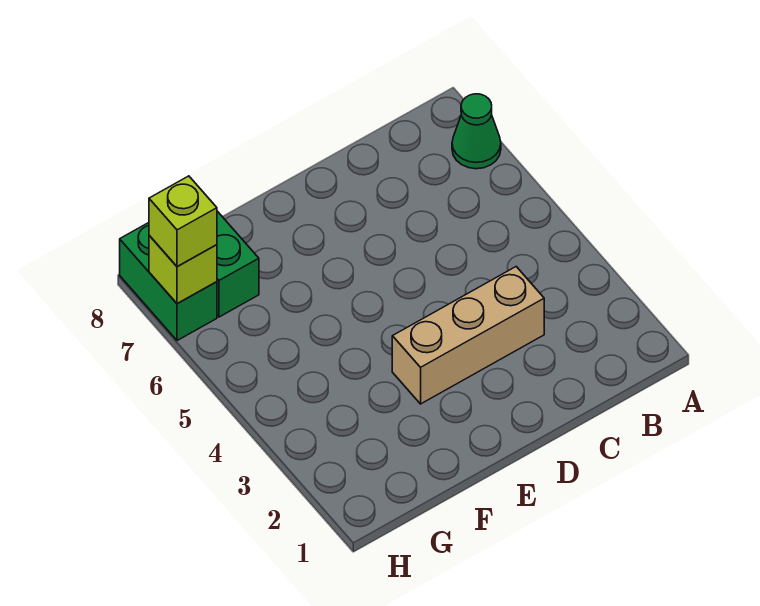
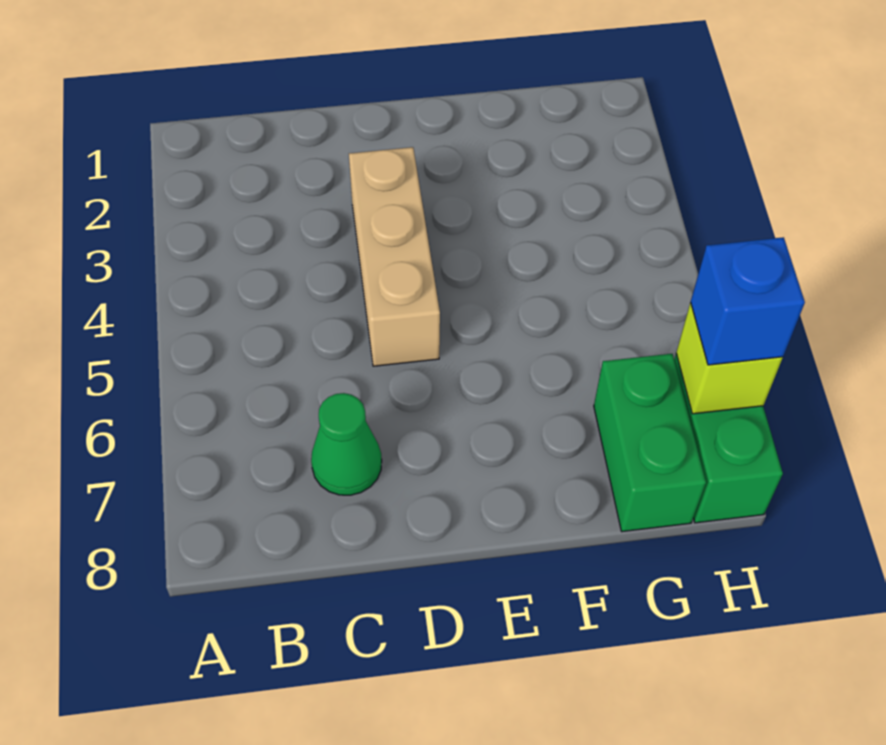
green cone A7 level 1 -> green cone C7 level 1
tan brick C3:E3 level 1 -> tan brick D3:D5 level 1
lime brick H7 level 3 -> blue brick H7 level 3

